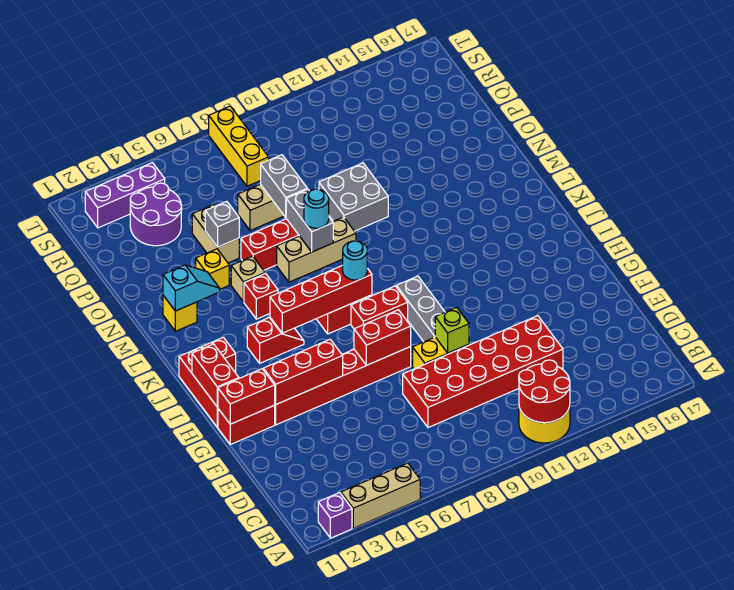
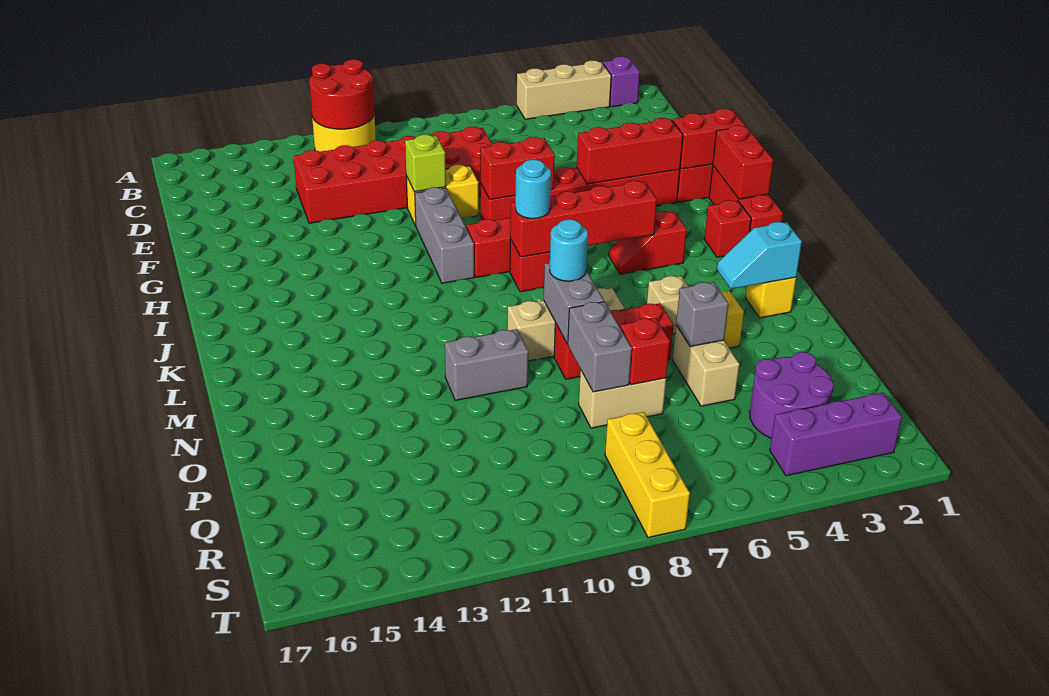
red brick L5 level 1 -> red brick P7 level 2
grey brick N10:O11 level 1 -> grey brick N10:N11 level 1

